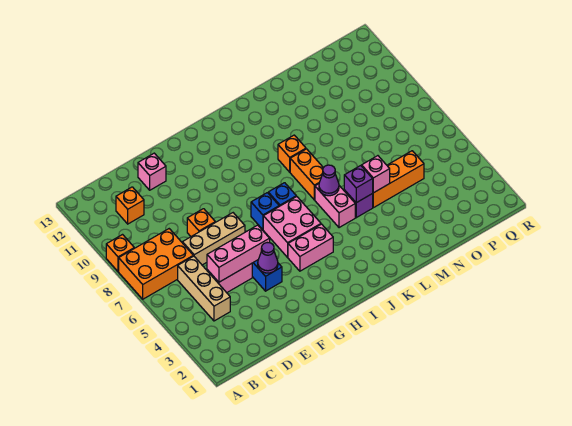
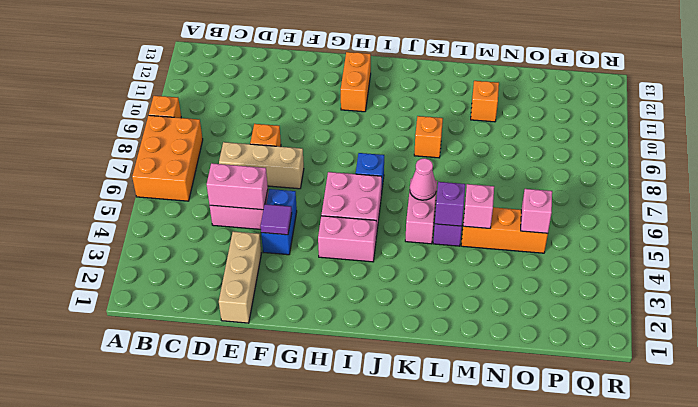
orange brick A7:C8 level 1 -> orange brick A6:B8 level 1
tan brick C4:C6 level 1 -> tan brick E1:E3 level 1
orange brick C11 level 1 -> orange brick M11 level 1
pink brick D5:F5 level 2 -> pink brick D5:E5 level 2
pink brick E12 level 1 -> pink brick O5 level 2
purple cone F4 level 2 -> purple tile F4 level 2
blue brick H7 level 1 -> none
purple cone K6 level 2 -> pink cone K6 level 2
orange brick K7:K8 level 1 -> orange brick H11:H12 level 1

